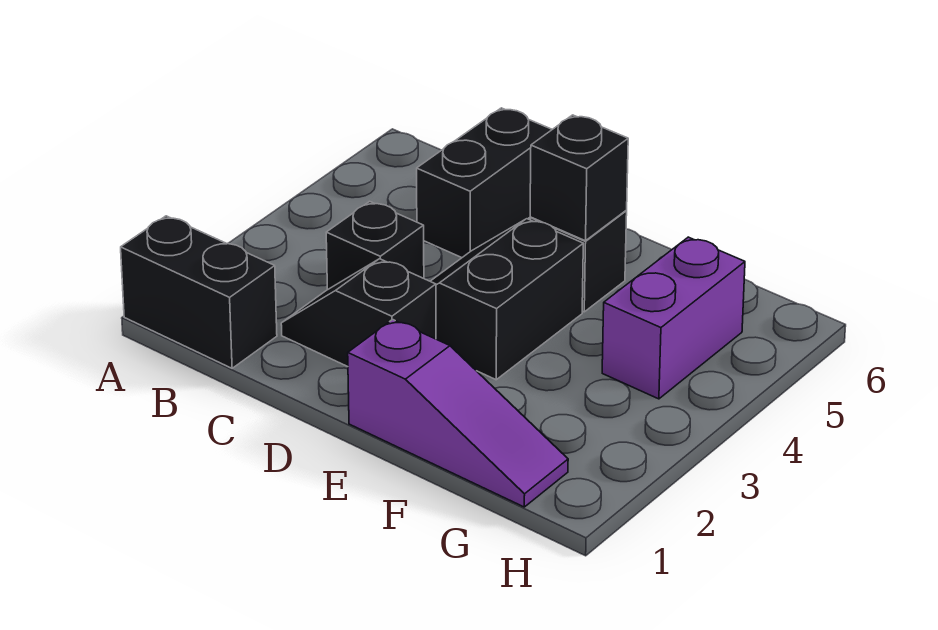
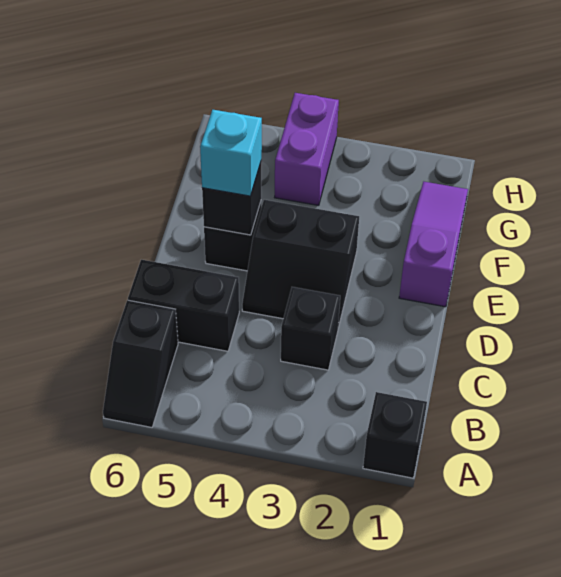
black brick A1:B1 level 1 -> black brick A1 level 1
black slope C2:D2 level 1 top D -> black slope A6:B6 level 1 top B
none -> cyan brick E5 level 3
purple brick G4:G5 level 1 -> purple brick G4:H4 level 1

